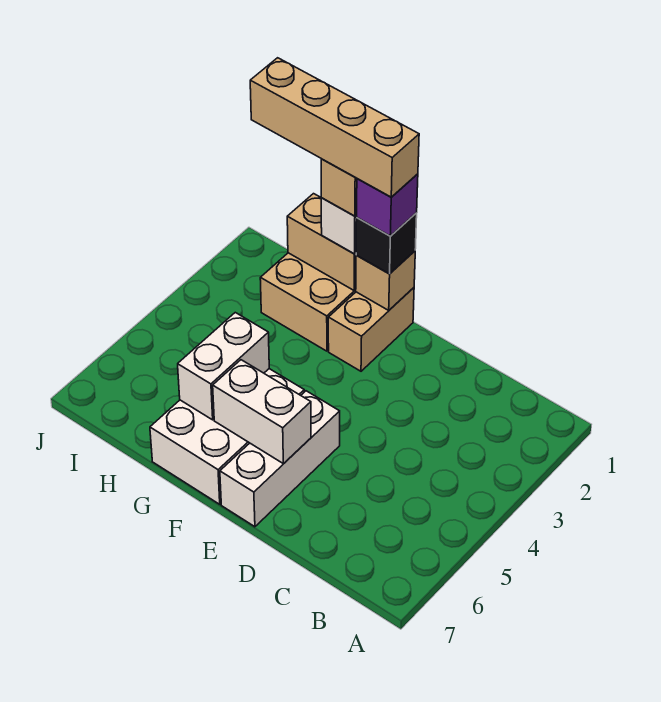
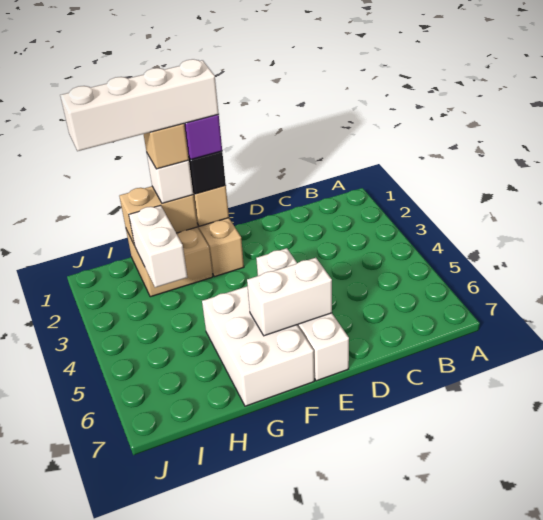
white brick E5:E7 level 1 -> white brick E4:E7 level 1
tan brick F1:I1 level 5 -> white brick F1:I1 level 5
white brick G5:G6 level 2 -> white brick H2:H3 level 2

